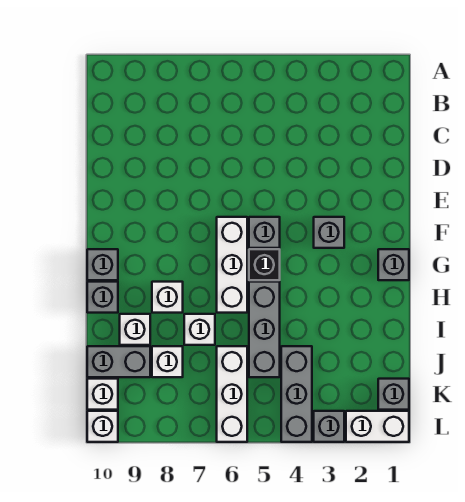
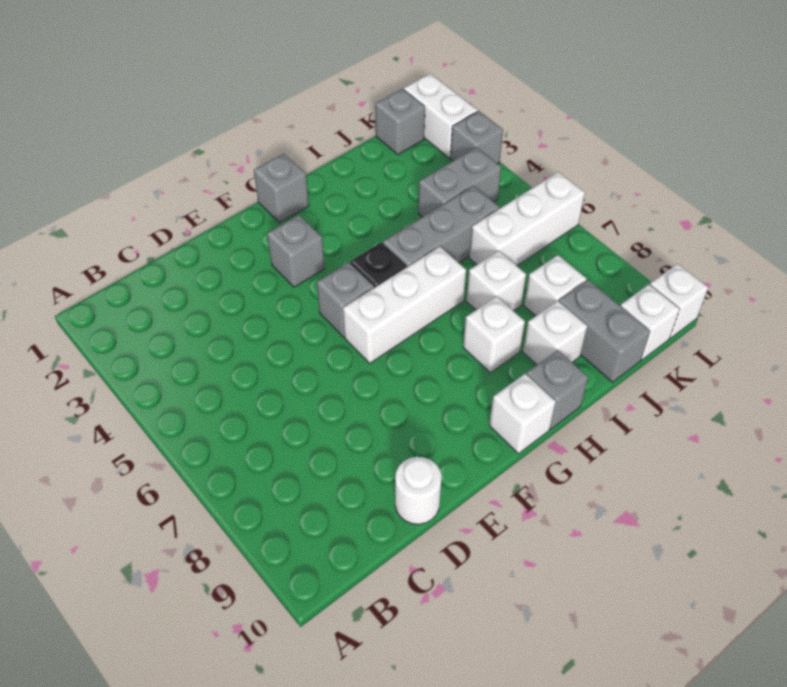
none -> white round brick D10 level 1
grey brick G10 level 1 -> white brick G10 level 1
grey brick J4:L4 level 1 -> grey brick J4:K4 level 1

